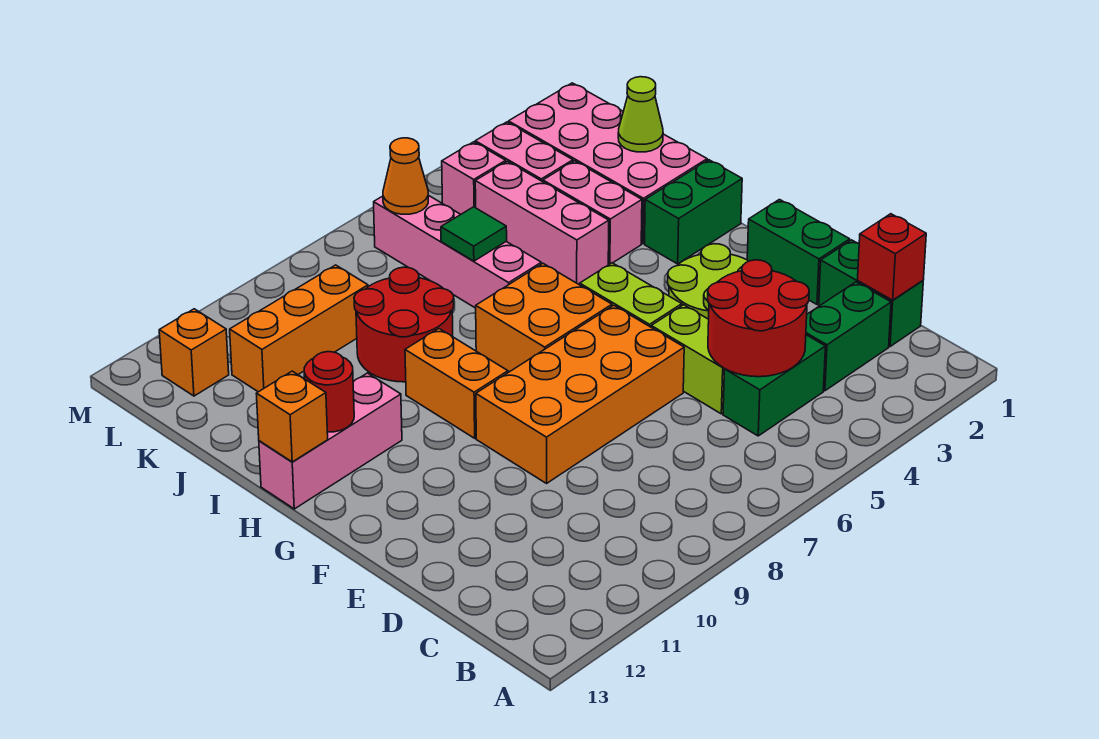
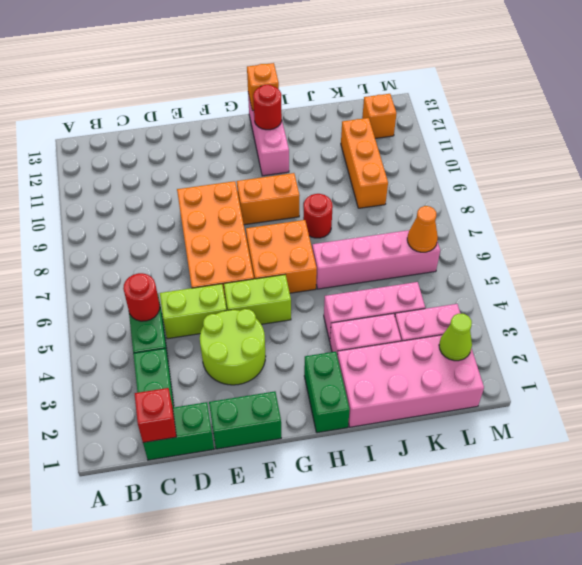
red round brick C4:D5 level 2 -> red round brick C5 level 2
red round brick I8:J9 level 1 -> red round brick I8 level 1
lime cone J1 level 2 -> lime cone L2 level 2
green tile J6 level 2 -> none
pink brick L4 level 1 -> none

